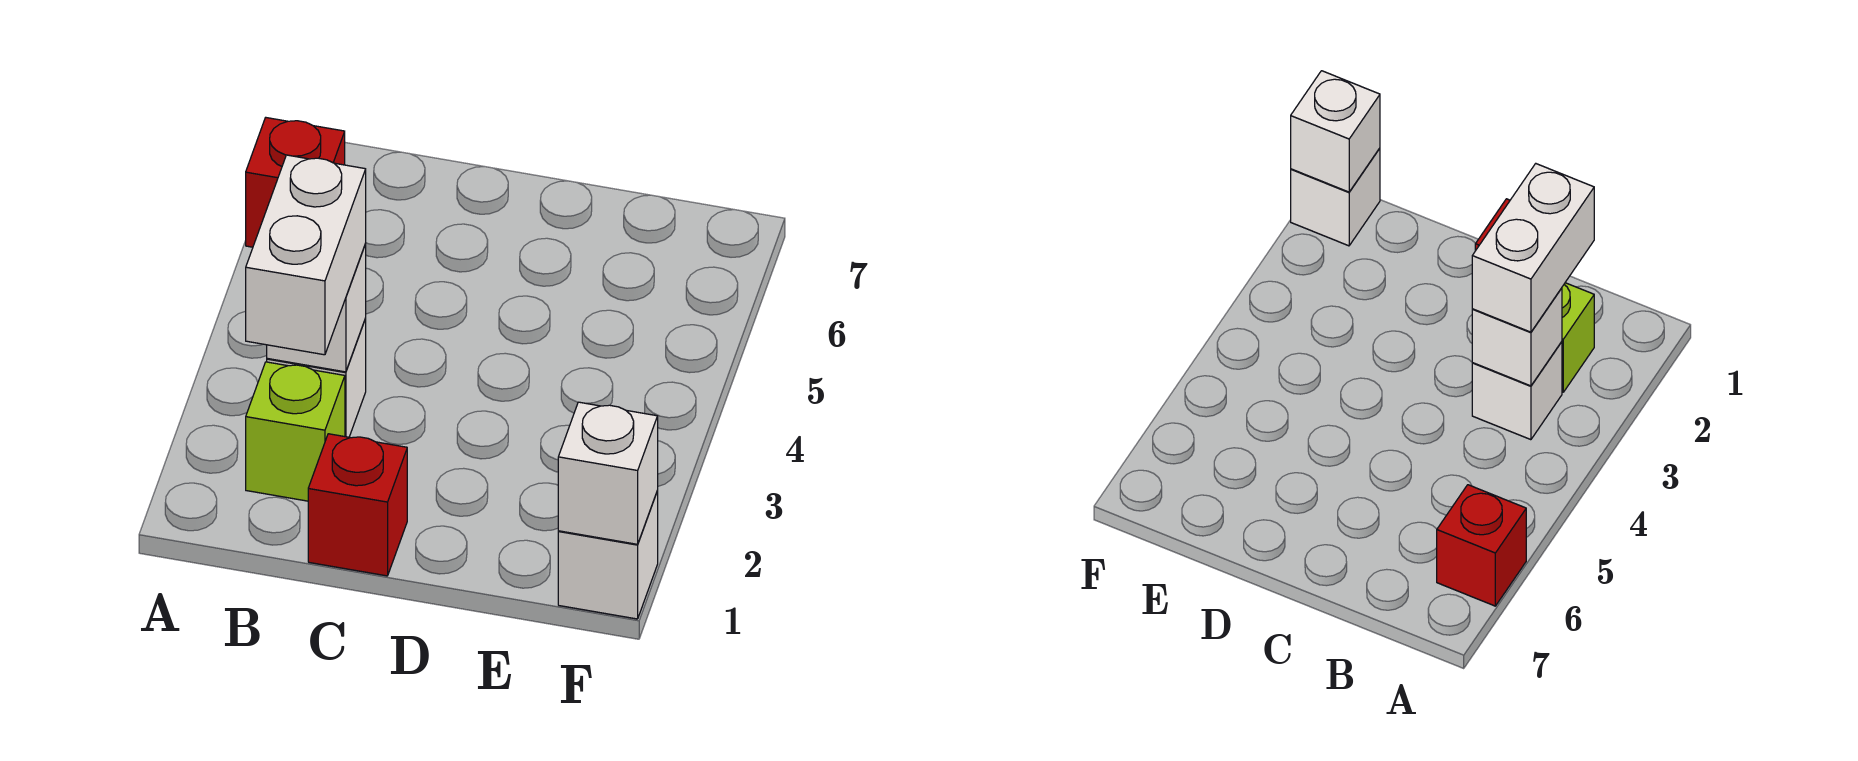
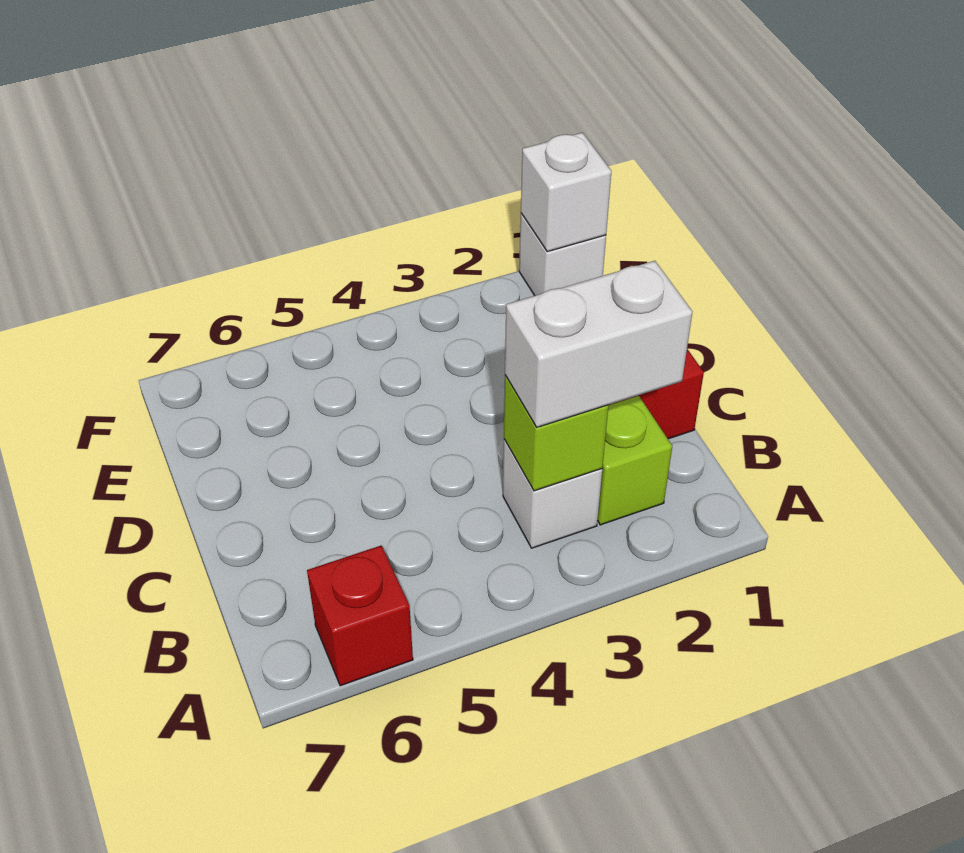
white brick B3 level 2 -> lime brick B3 level 2

